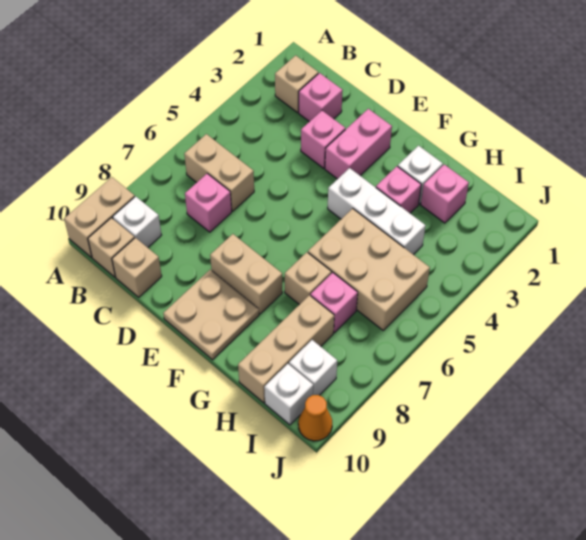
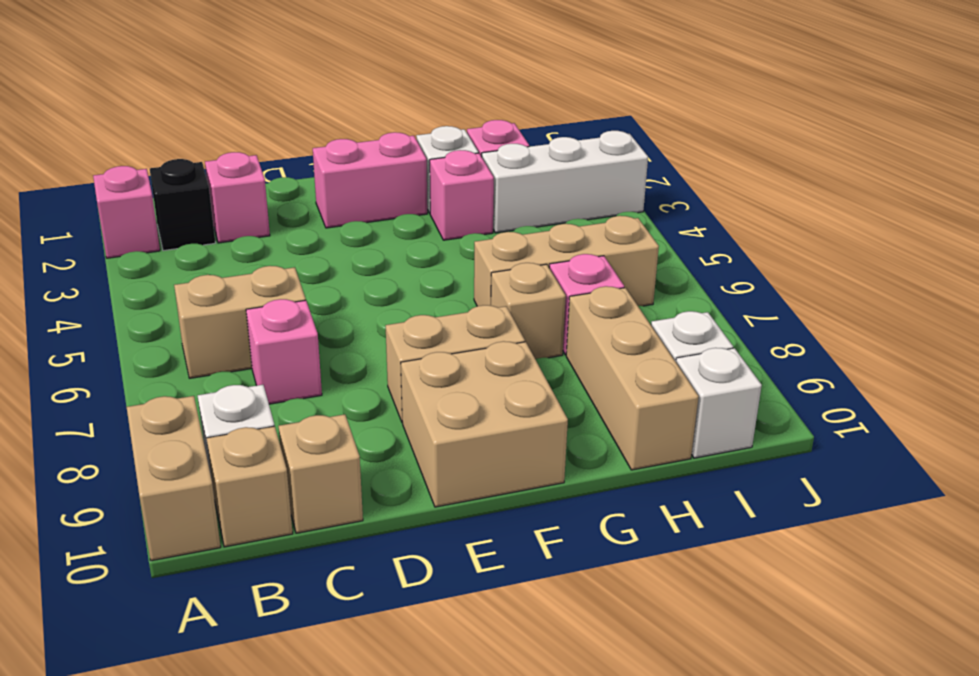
tan brick B2 level 1 -> black brick B2 level 1
pink brick D3 level 1 -> pink brick A2 level 1
pink brick E2:E3 level 1 -> pink brick E2:F2 level 1
tan plate E9:F10 level 1 -> tan brick E9:F10 level 1
white brick F4:H4 level 1 -> white brick H3:J3 level 1
tan brick G5:I6 level 1 -> tan brick G6:I6 level 1
orange cone J10 level 1 -> none

